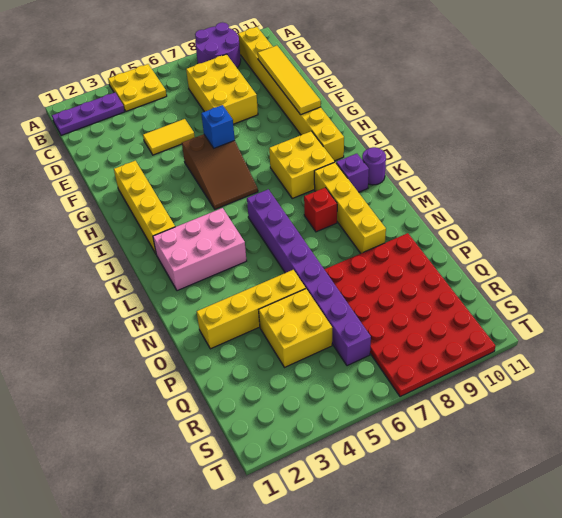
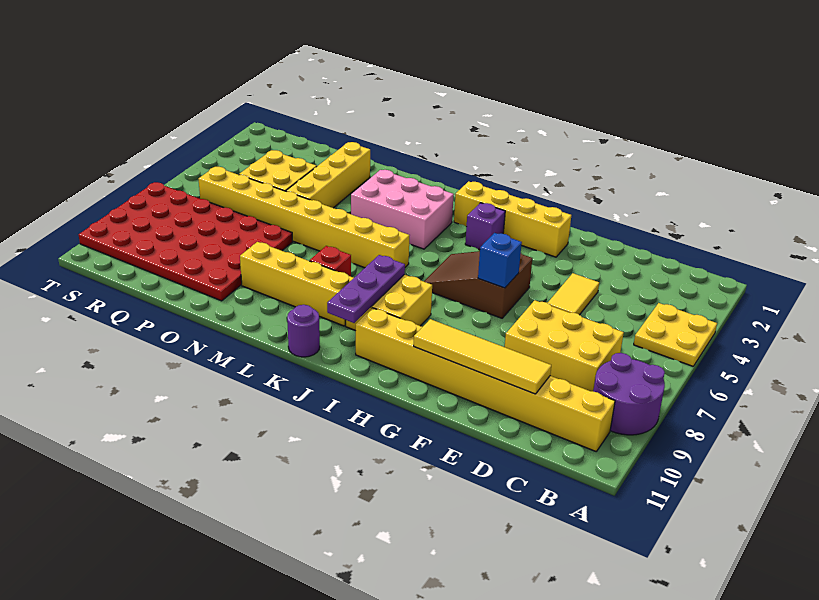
purple plate B1:B3 level 1 -> purple plate J8:J10 level 2
pink brick K2:L4 level 1 -> pink brick K3:M4 level 1
purple brick K6:R6 level 1 -> yellow brick K6:R6 level 1
purple brick K10 level 1 -> purple brick I3 level 1

